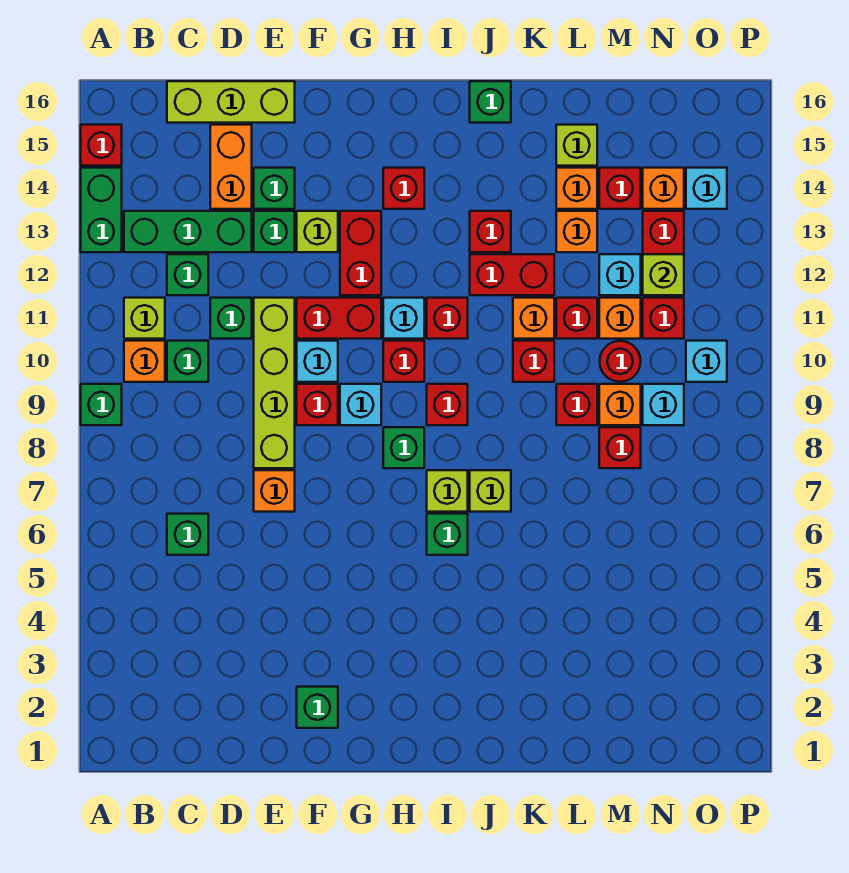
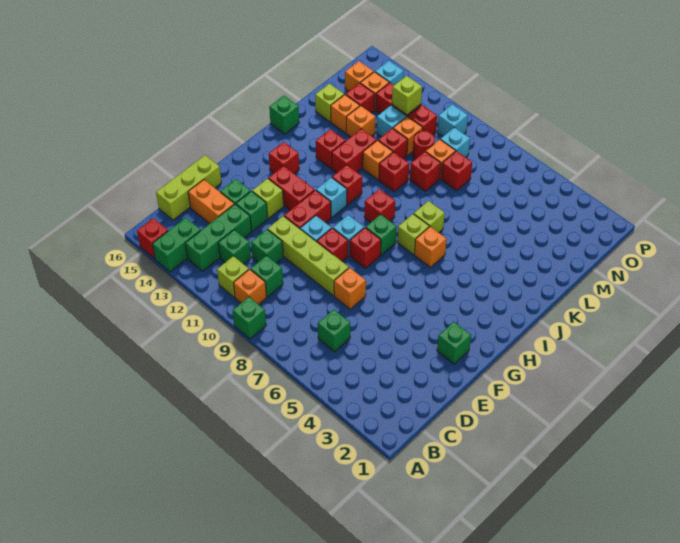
green brick A13:A14 level 1 -> green brick A14:B14 level 1
red brick H10 level 1 -> red brick G8 level 1
green brick I6 level 1 -> orange brick I6 level 1
none -> orange brick N15 level 1

